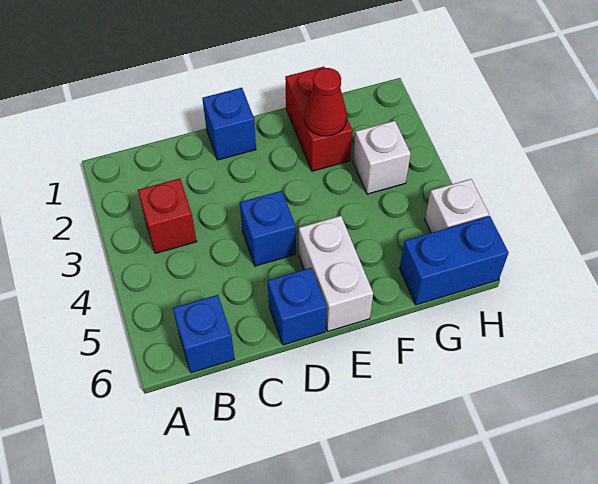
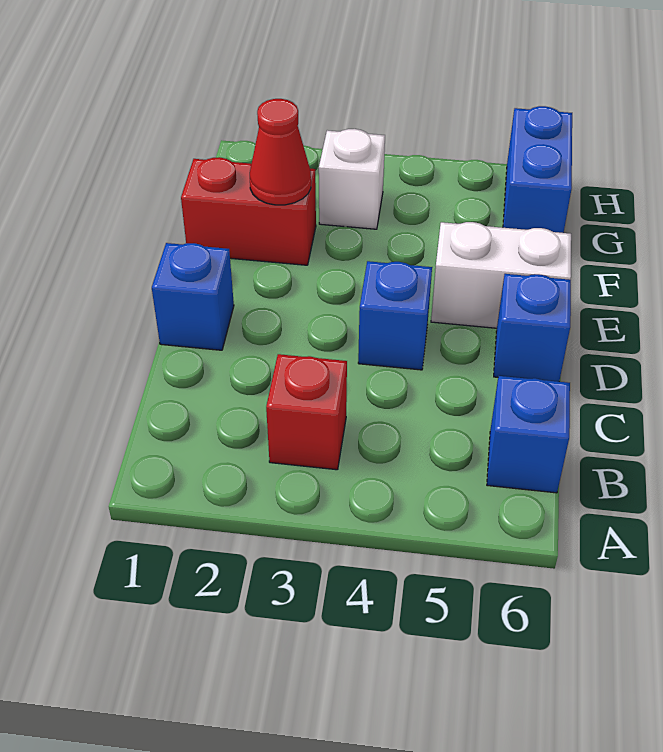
white brick H5 level 1 -> none

